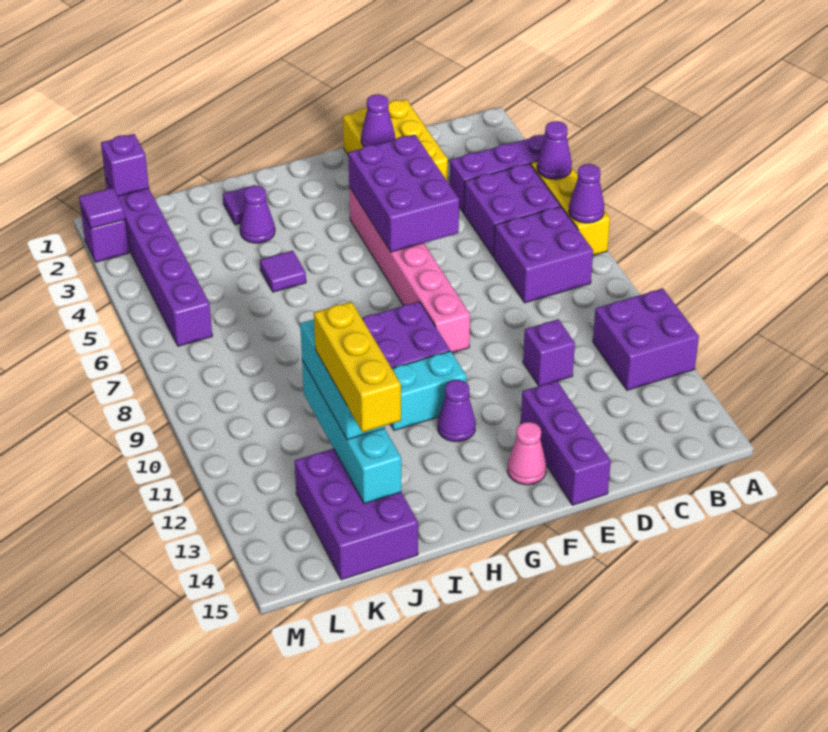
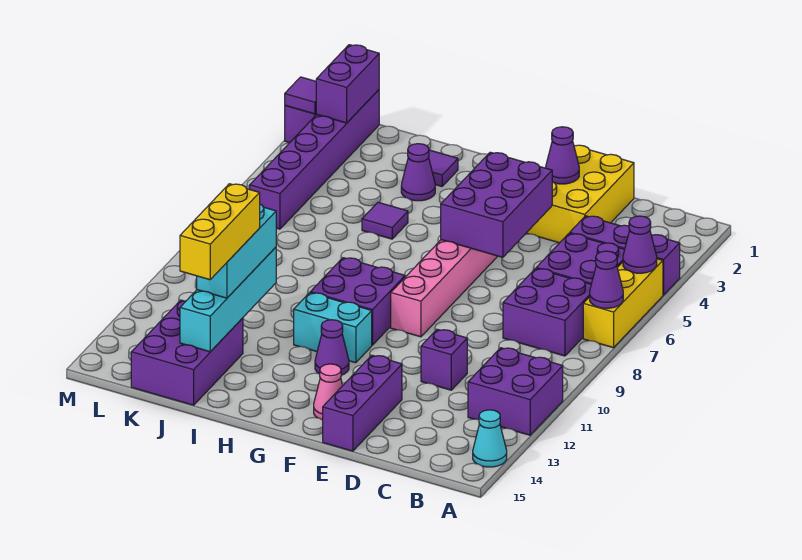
none -> cyan cone A14 level 1
purple brick L1 level 2 -> purple brick L1:L2 level 2

